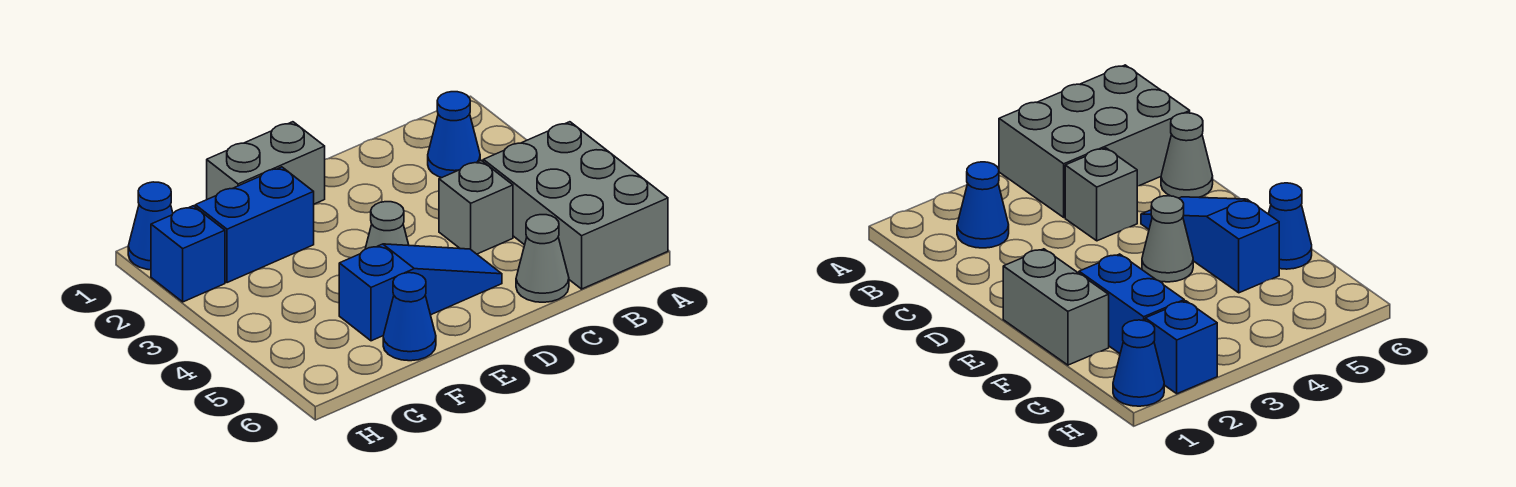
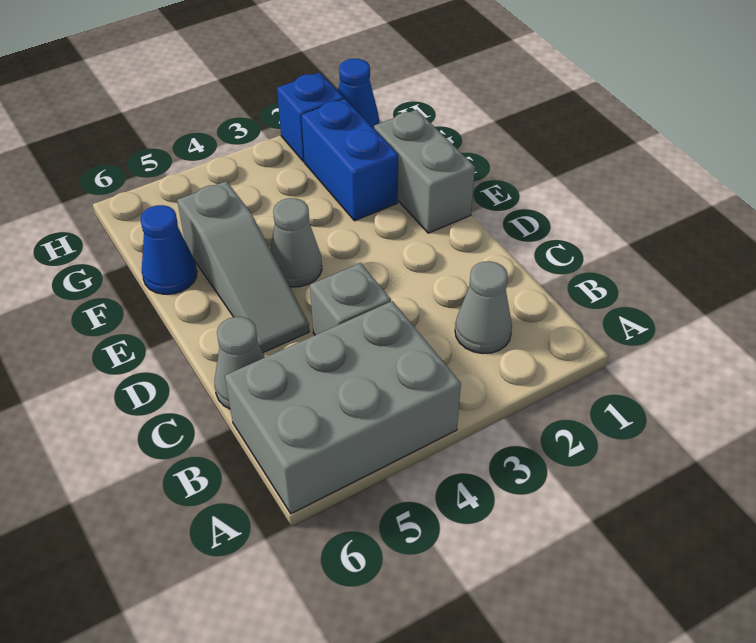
blue cone B2 level 1 -> grey cone B2 level 1
blue slope D5:F5 level 1 top F -> grey slope D5:F5 level 1 top F

